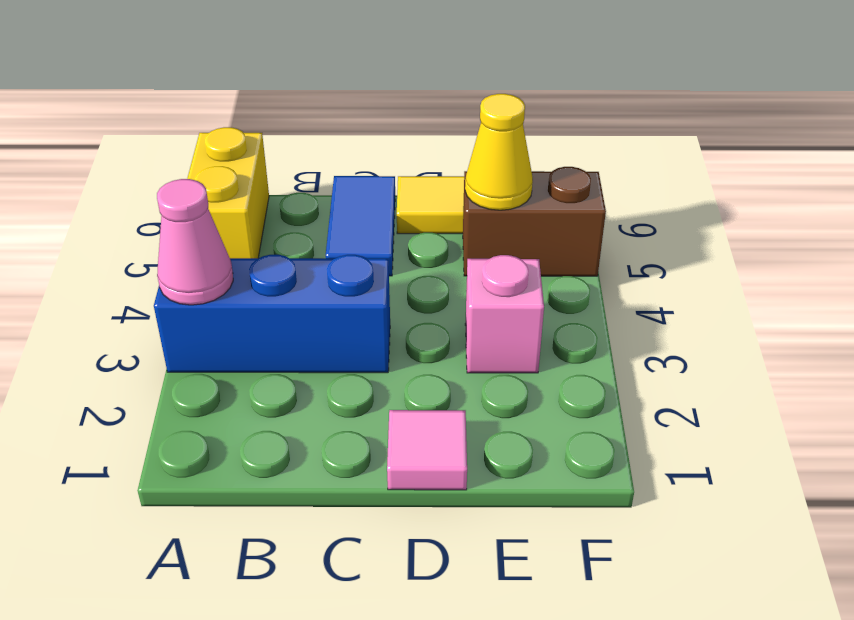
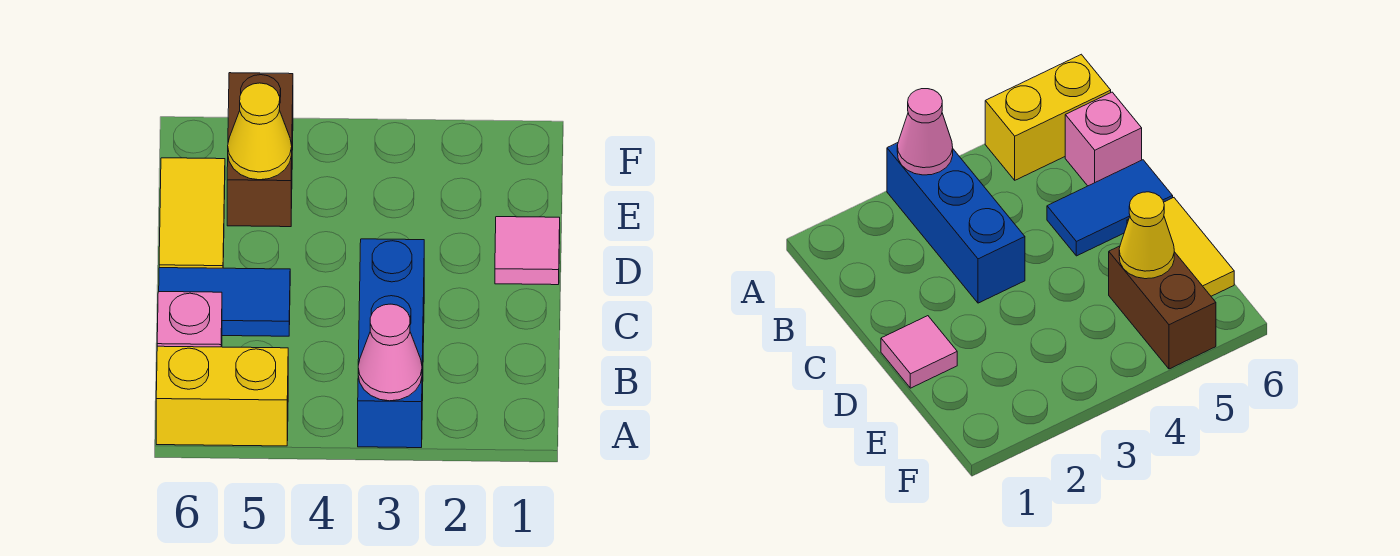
pink brick E3 level 1 -> pink brick B6 level 1

